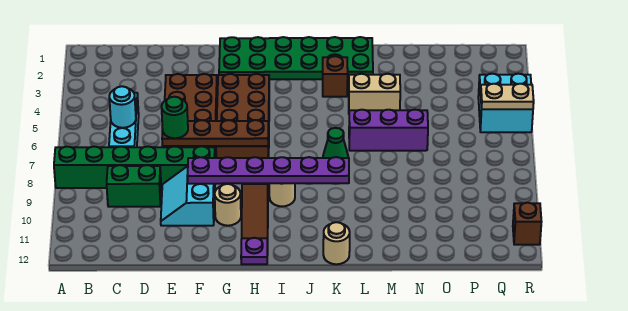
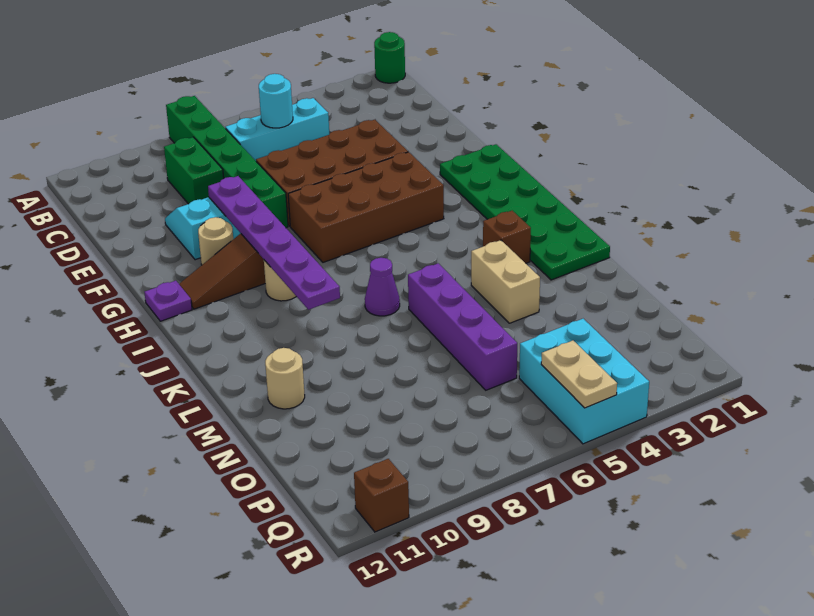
brown plate E7:H7 level 2 -> none
green round brick E7 level 3 -> green round brick A1 level 1
green cone K7 level 1 -> purple cone K7 level 1
tan round brick K12 level 1 -> tan round brick M11 level 1
purple brick L6:N6 level 1 -> purple brick L6:O6 level 1
cyan brick Q4:R5 level 1 -> cyan brick P4:R5 level 1

